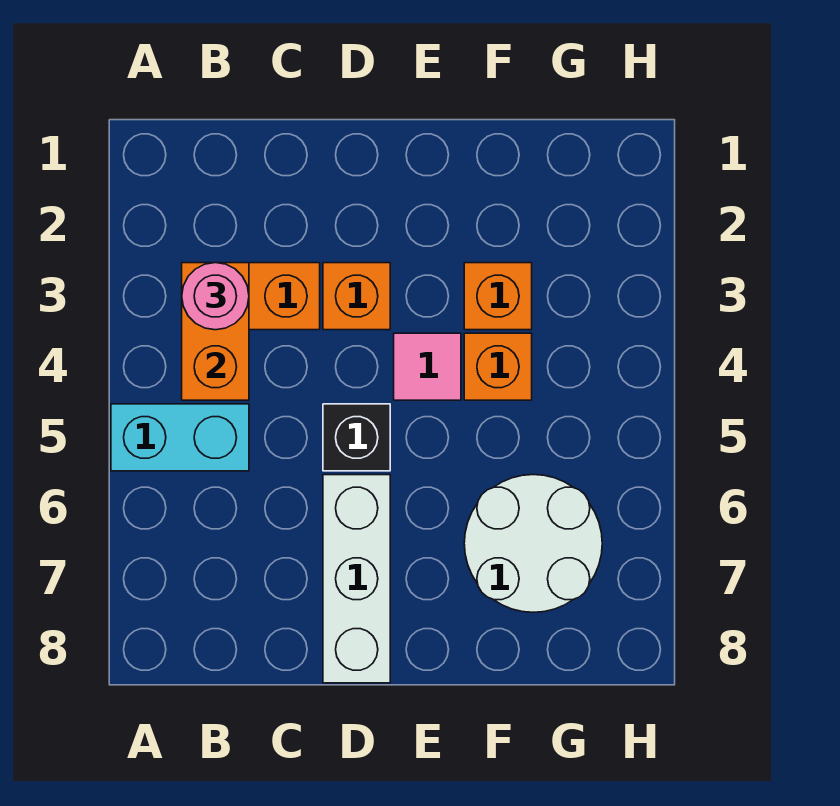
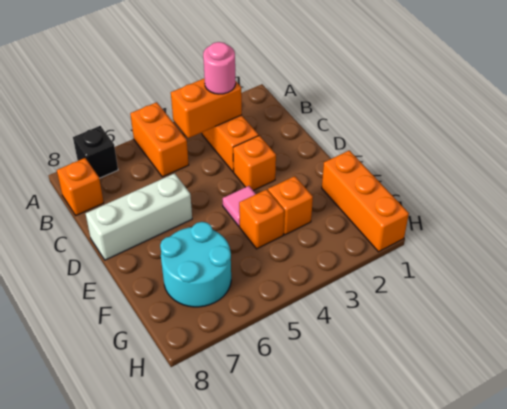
cyan brick A5:B5 level 1 -> orange brick A5:B5 level 1
none -> orange brick B8 level 1
black brick D5 level 1 -> black brick A7 level 1
none -> orange brick F1:H1 level 1
white round brick F6:G7 level 1 -> cyan round brick F6:G7 level 1

